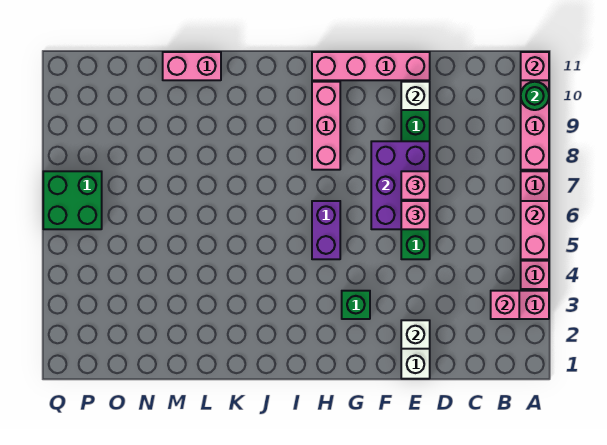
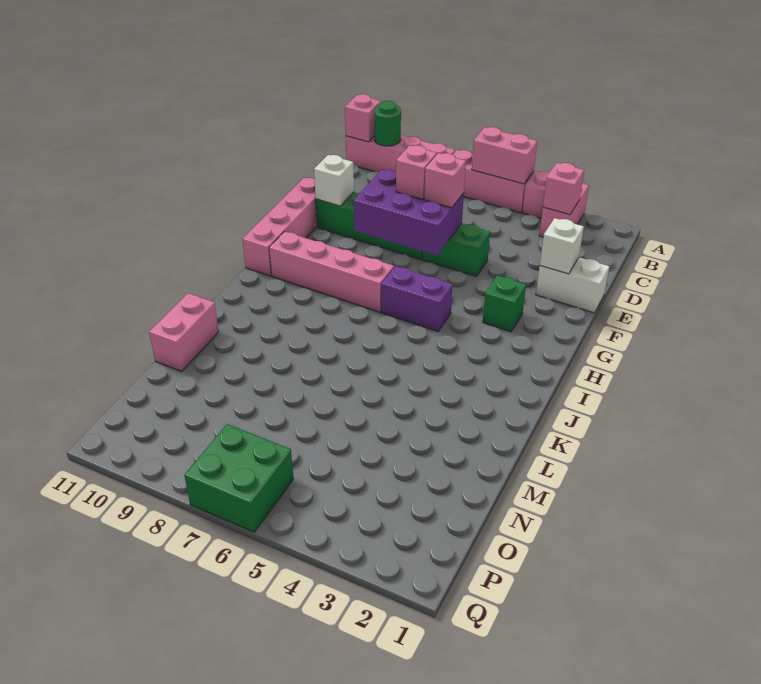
pink brick H8:H10 level 1 -> pink brick H7:H10 level 1

